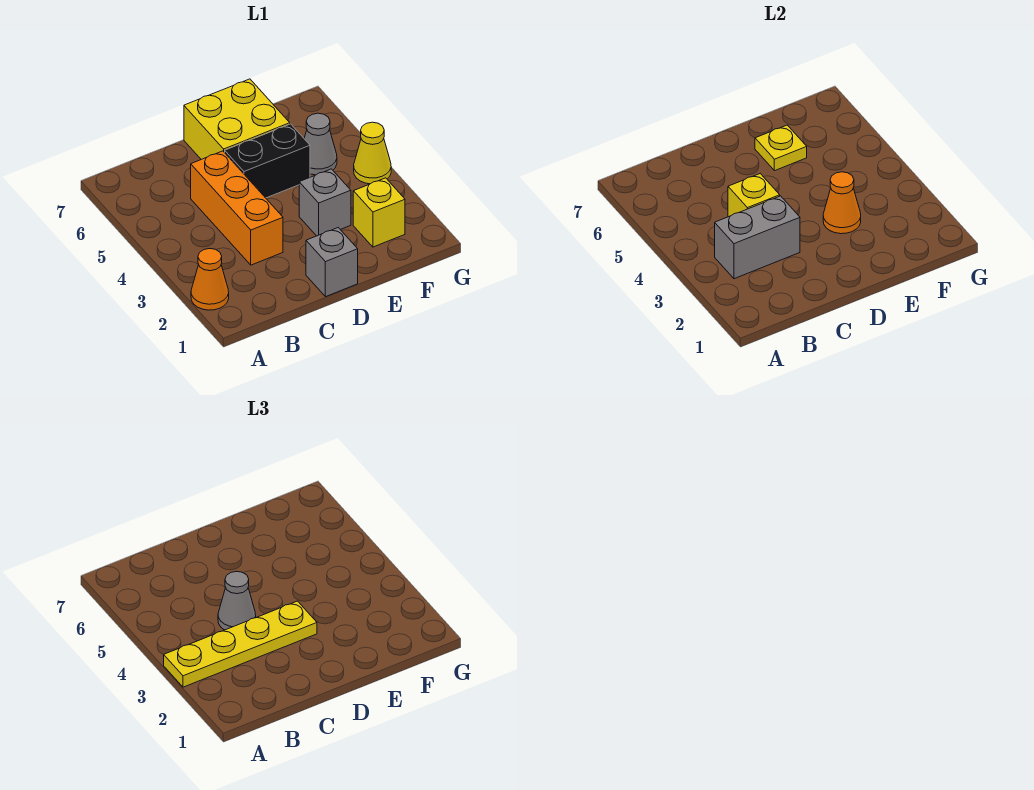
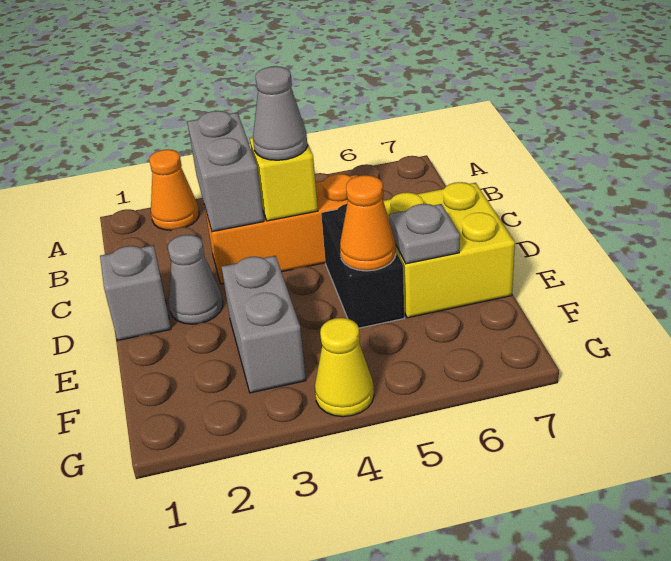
yellow plate A3:D3 level 3 -> none
grey brick E3 level 1 -> grey brick E3:F3 level 1
orange cone E3 level 2 -> orange cone E5 level 2
yellow plate E6 level 2 -> grey plate E6 level 2
yellow brick F2 level 1 -> none
grey cone F5 level 1 -> grey cone D2 level 1

